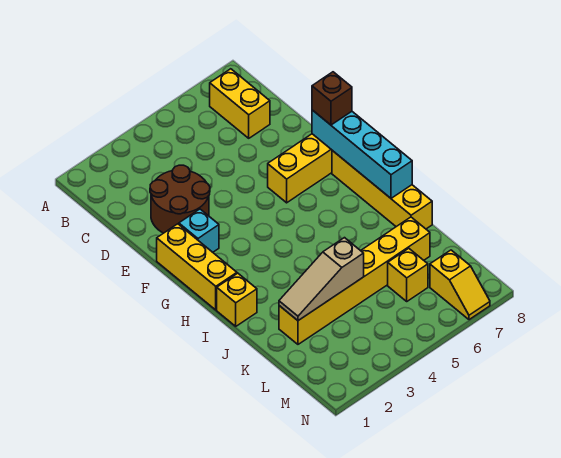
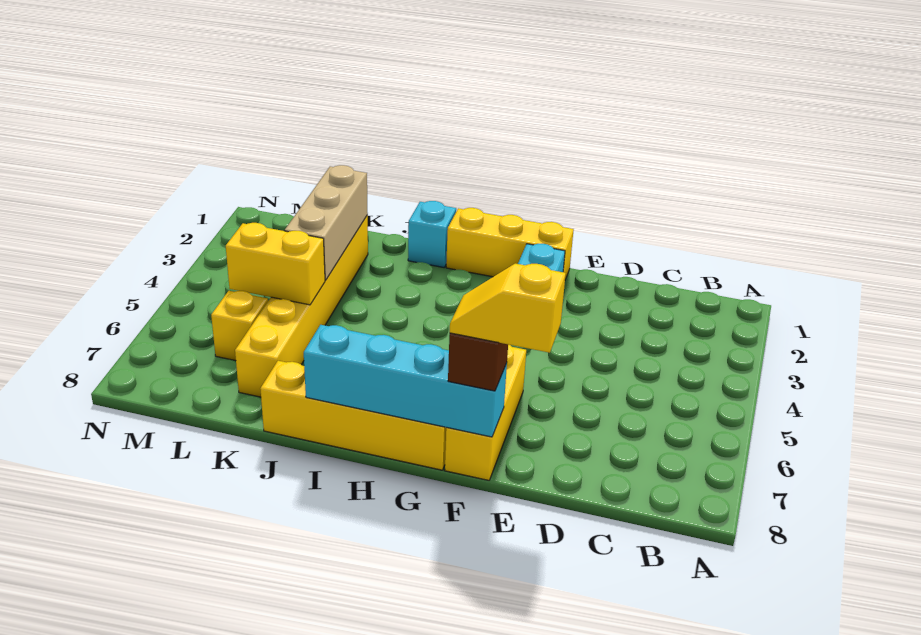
yellow brick B7:C7 level 1 -> yellow brick K5:L5 level 2
brown round brick D2:E3 level 1 -> none
yellow brick I1 level 1 -> cyan brick I1 level 1
tan slope K2:K4 level 2 top 4 -> tan brick K2:K4 level 2
yellow slope M7:N7 level 1 top M -> yellow slope E8:F8 level 4 top E

